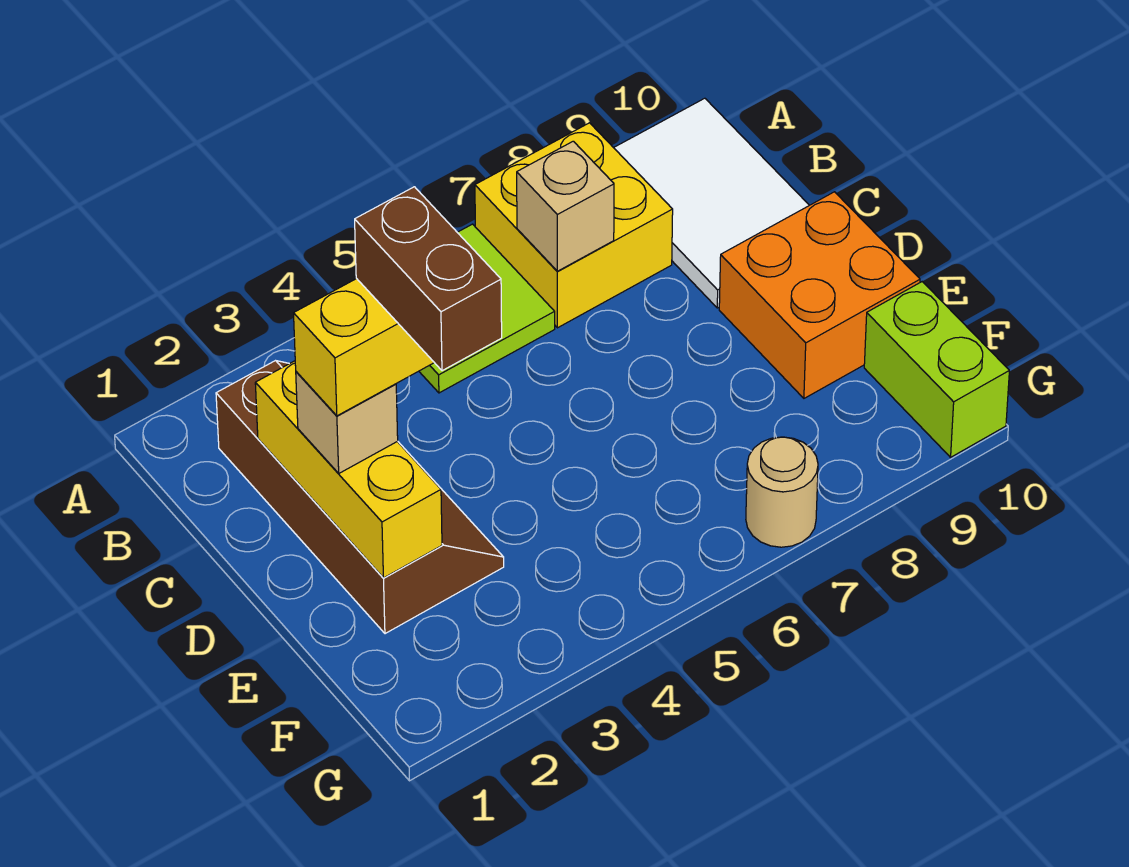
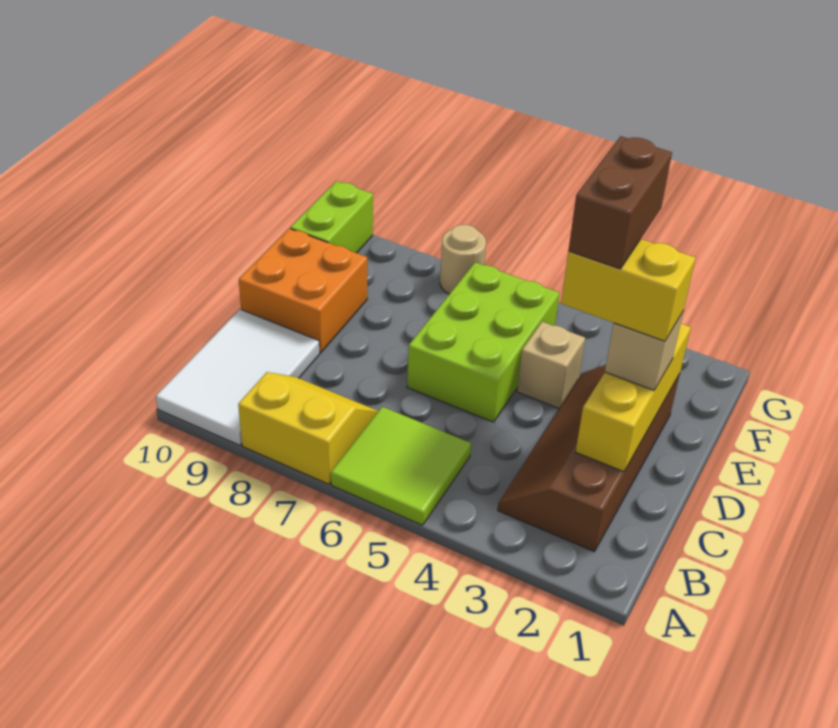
yellow brick A7:B8 level 1 -> yellow slope A7:B8 level 1 top A
tan brick B7 level 2 -> tan brick E4 level 1
none -> lime brick D5:F6 level 1

